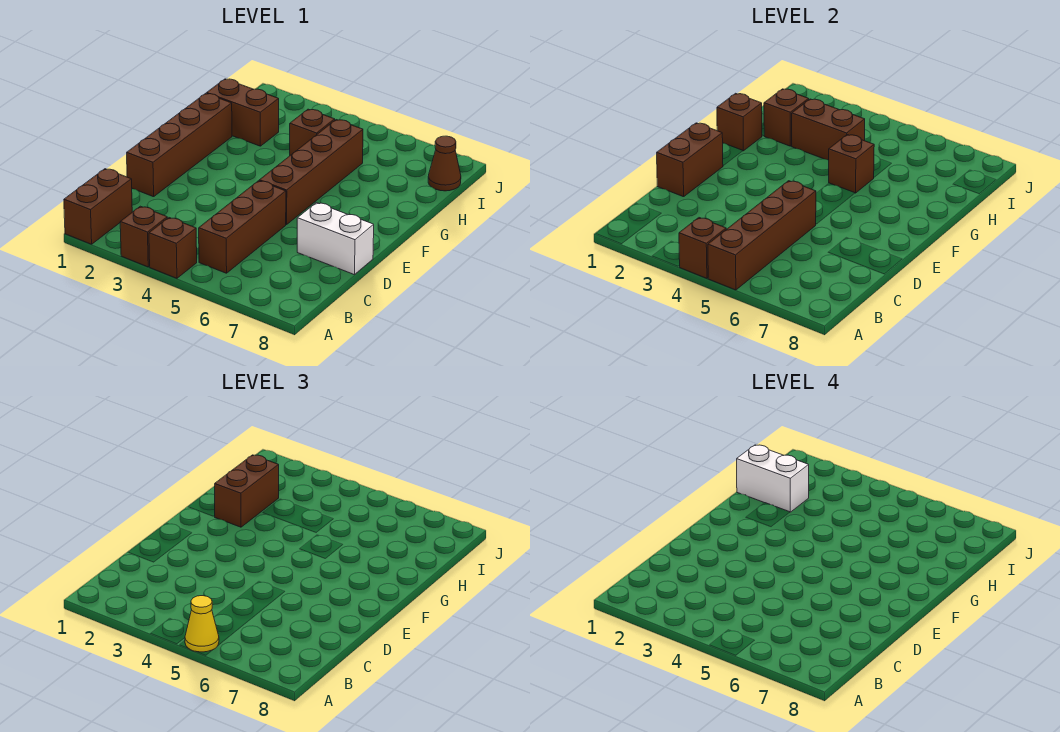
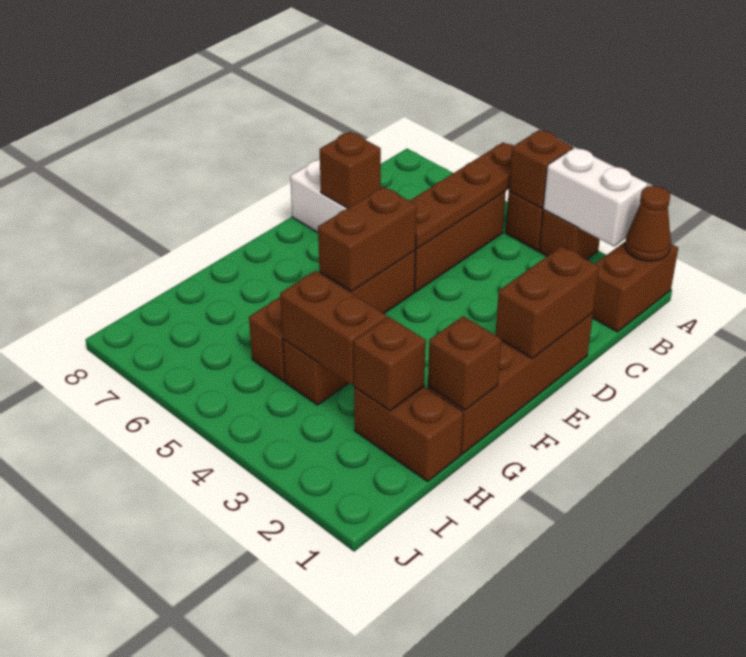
brown brick A5:D5 level 2 -> brown plate A5:D5 level 2
yellow cone A5 level 3 -> none
brown brick G2:H2 level 3 -> brown brick E5:F5 level 2
brown brick G5 level 2 -> brown brick D7 level 2
white brick H1:H2 level 4 -> white brick A2:A3 level 2
brown cone I8 level 1 -> brown cone A1 level 2

